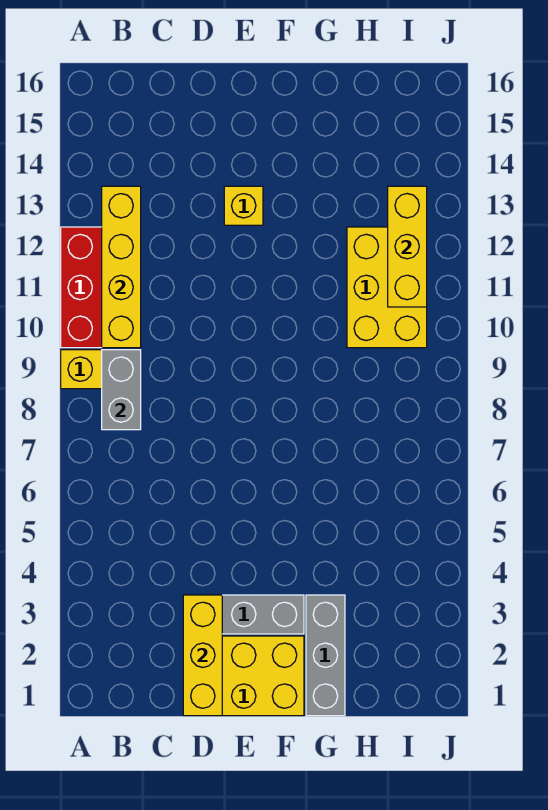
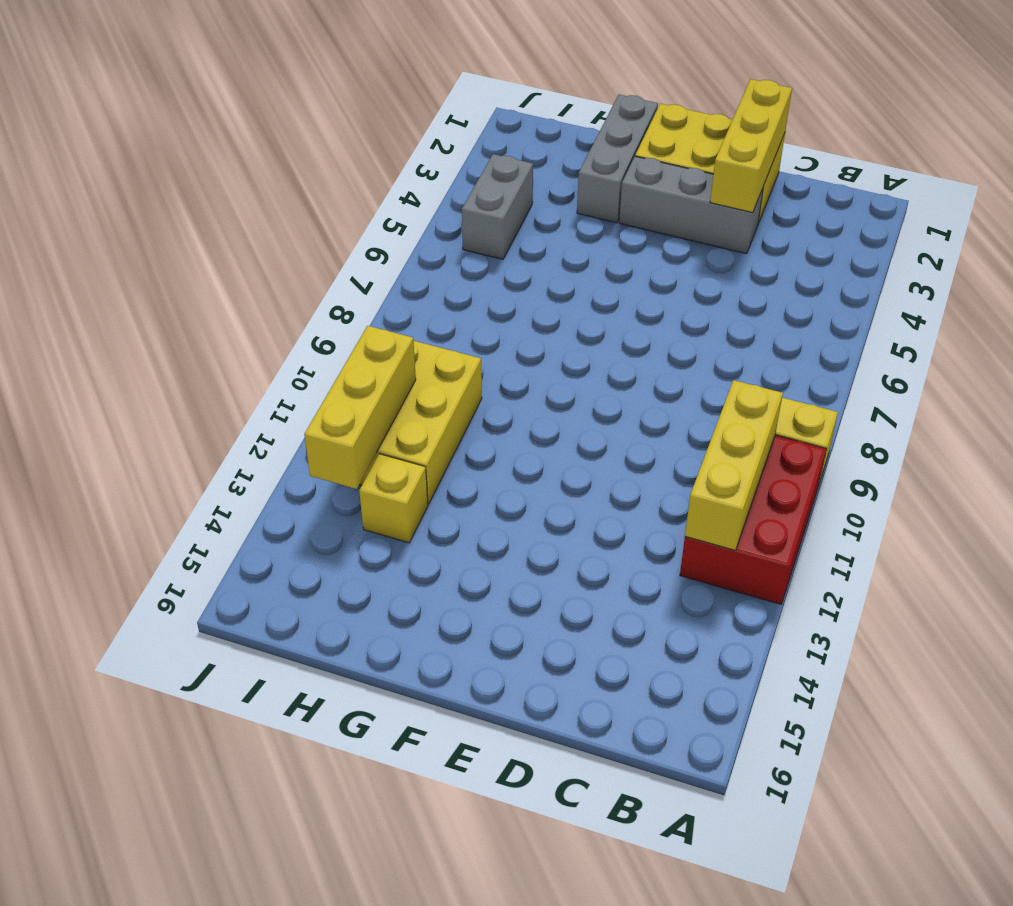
grey brick B8:B9 level 2 -> grey brick I4:I5 level 1
yellow brick B10:B13 level 2 -> yellow brick B10:B12 level 2
yellow brick E13 level 1 -> yellow brick H13 level 1

